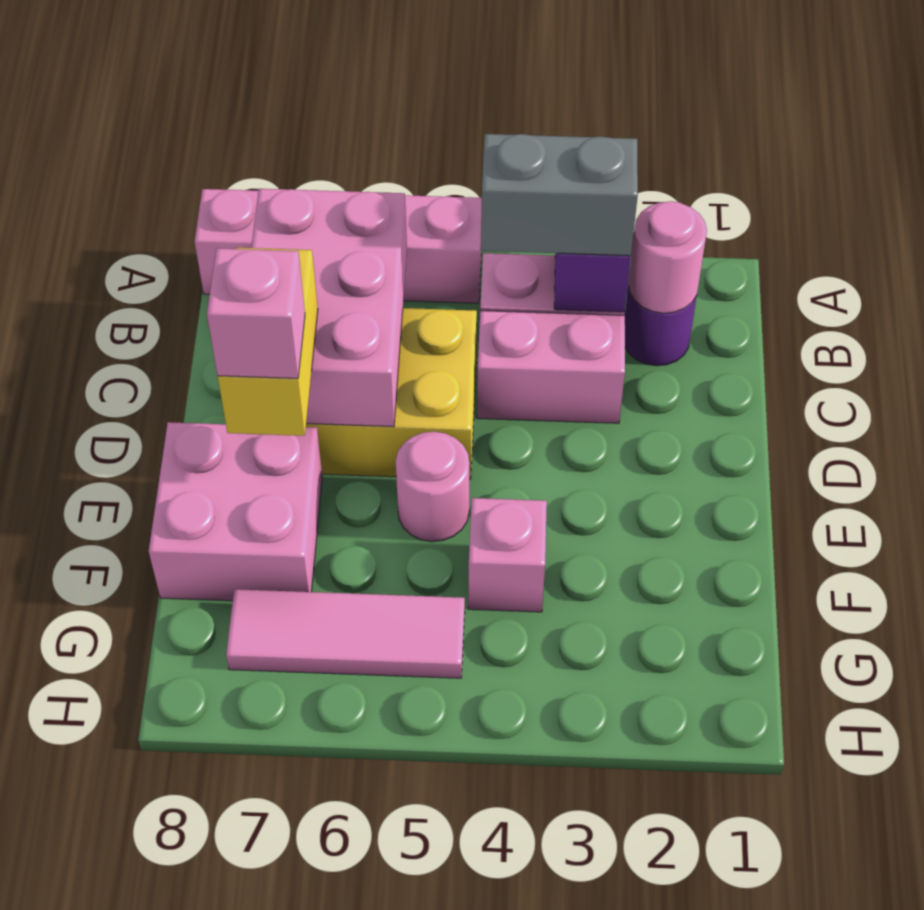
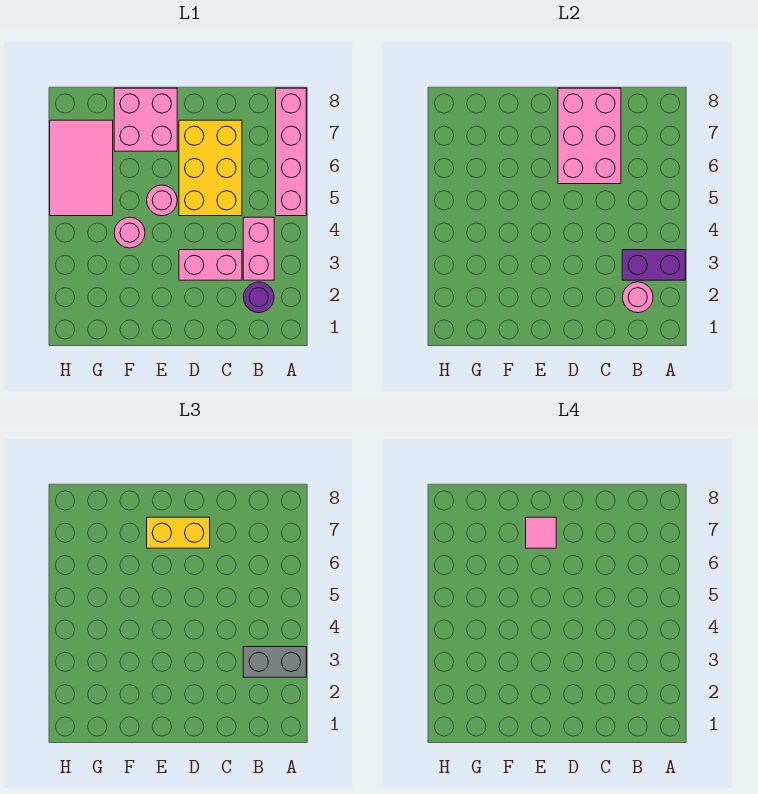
grey brick B3:B4 level 3 -> grey brick A3:B3 level 3
pink brick B6:D7 level 2 -> pink brick C6:D8 level 2
pink brick C3:C4 level 1 -> pink brick C3:D3 level 1
pink brick E7 level 4 -> pink tile E7 level 4
pink brick F4 level 1 -> pink round brick F4 level 1
pink tile G5:G7 level 1 -> pink tile G5:H7 level 1

